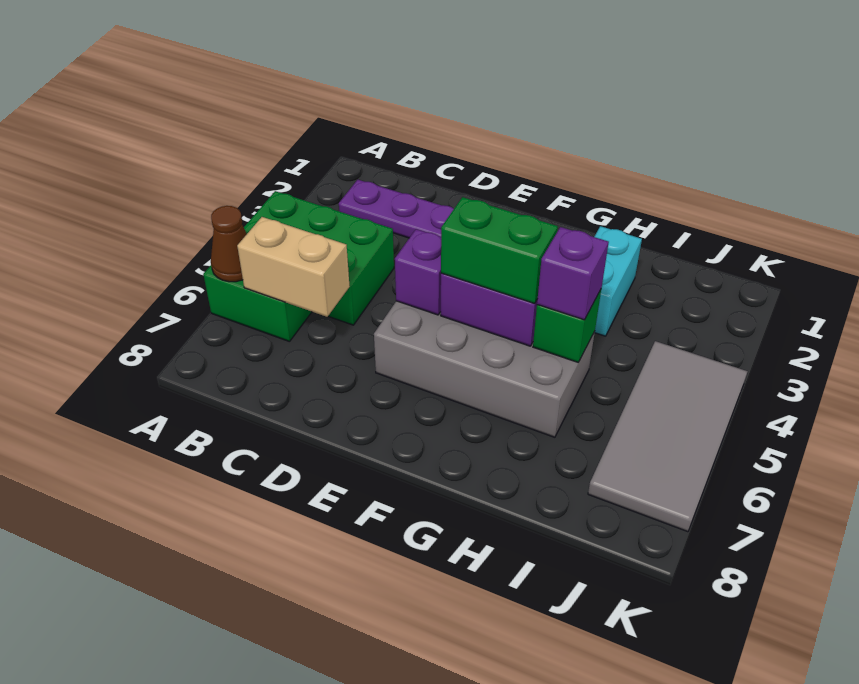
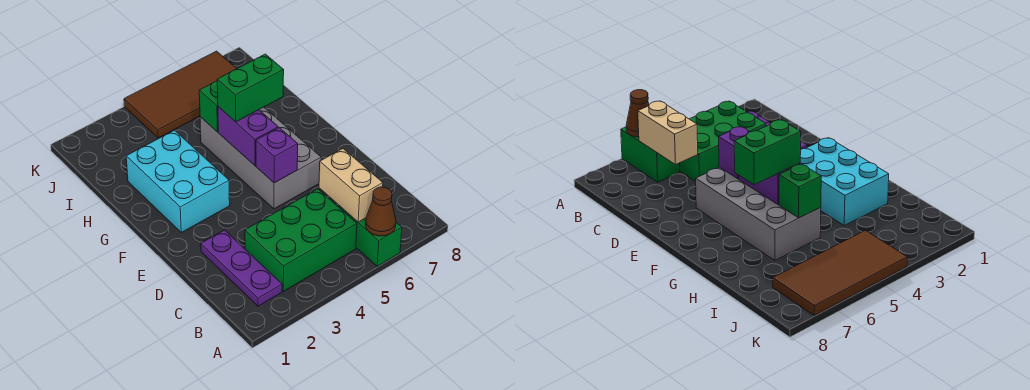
green brick A4:C5 level 1 -> green brick B3:C5 level 1
green brick F5:G5 level 3 -> green brick G5:G6 level 3
cyan brick H2:H3 level 1 -> cyan brick F2:H3 level 1
purple brick H5 level 3 -> none
grey tile J4:K7 level 1 -> brown tile J4:K7 level 1

